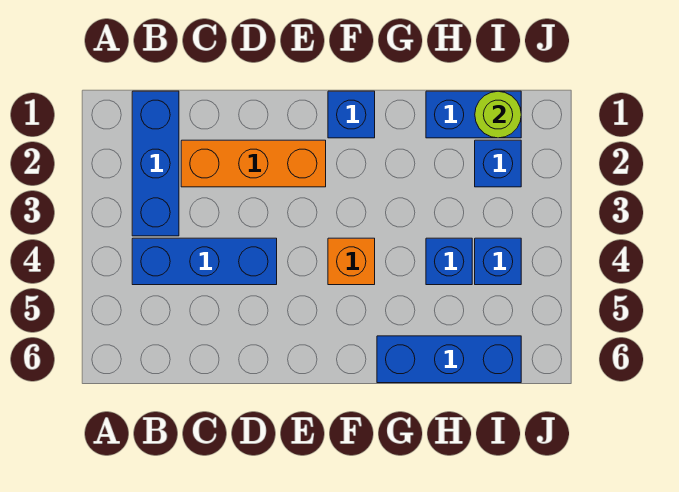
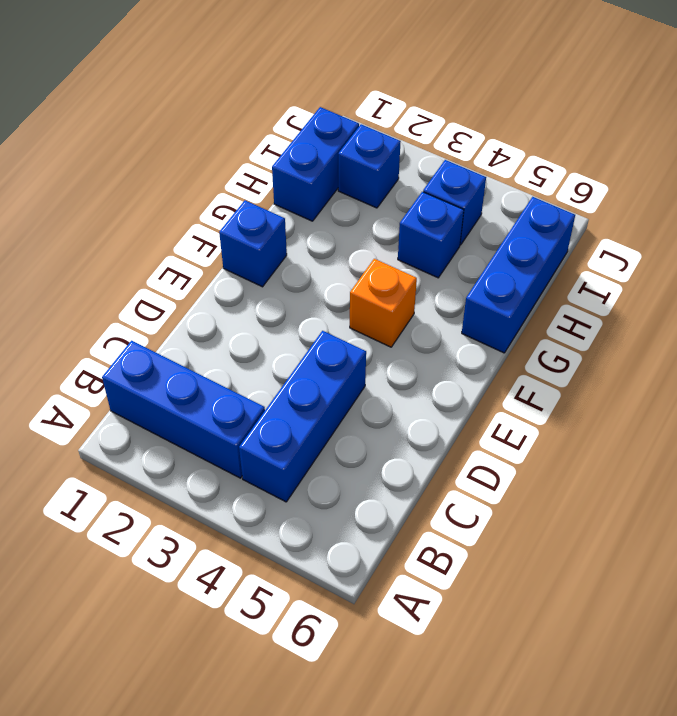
orange brick C2:E2 level 1 -> none
lime round brick I1 level 2 -> none

